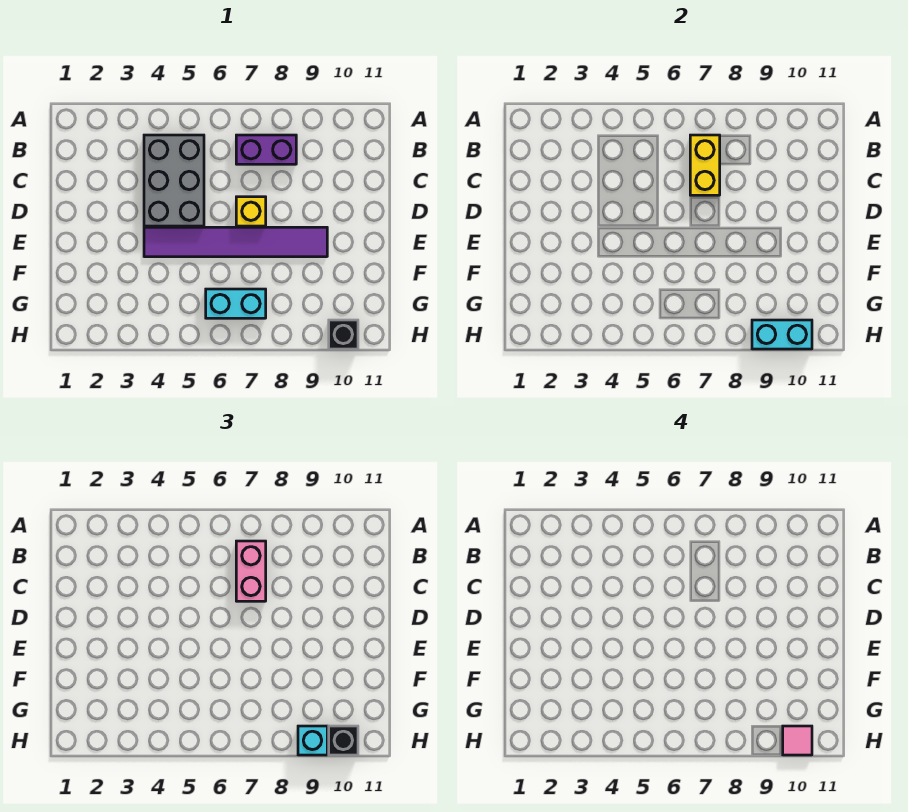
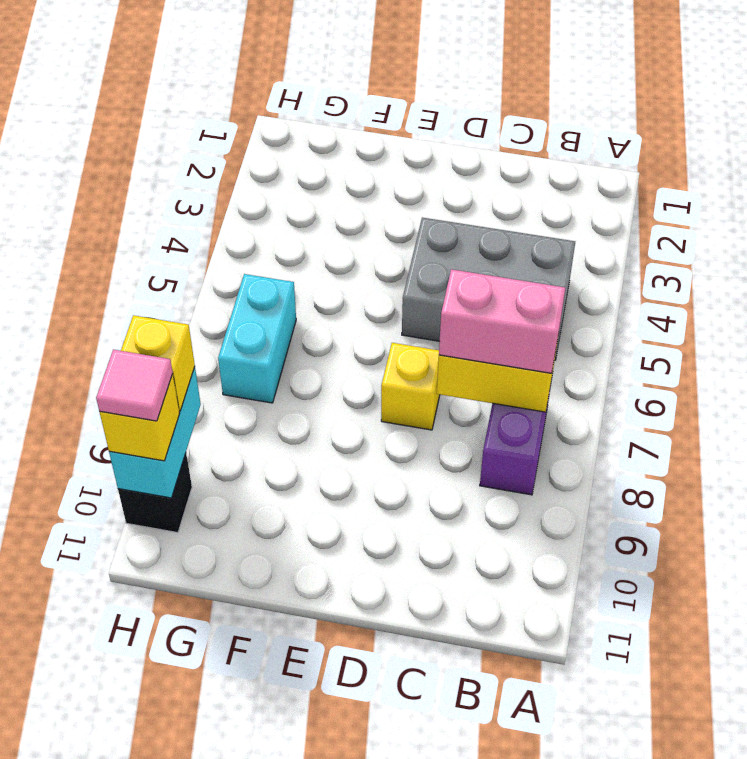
purple tile E4:E9 level 1 -> none
cyan brick H9 level 3 -> yellow brick H9 level 3
black brick H10 level 3 -> yellow brick H10 level 3

